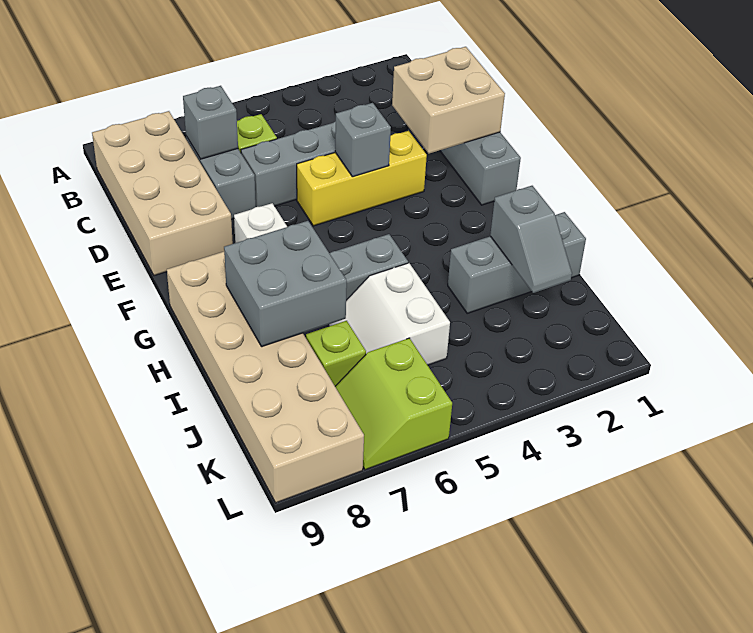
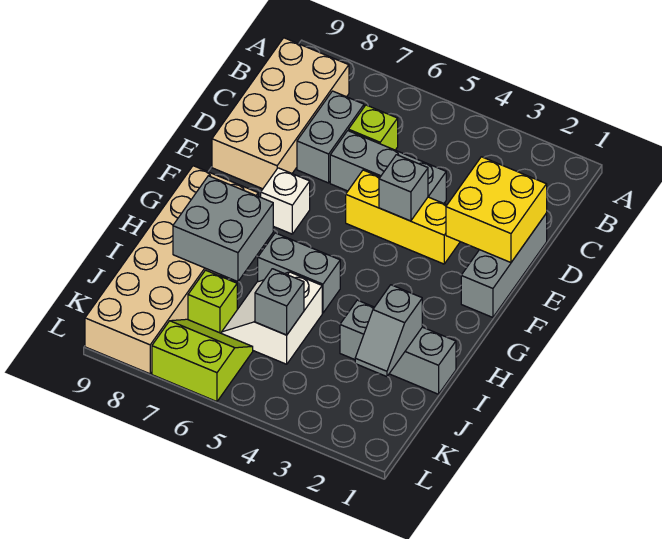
grey brick C7 level 2 -> grey brick J5 level 2
tan brick D1:E2 level 2 -> yellow brick D1:E2 level 2
lime slope K6:L7 level 1 top 6 -> lime slope K6:L7 level 1 top L

